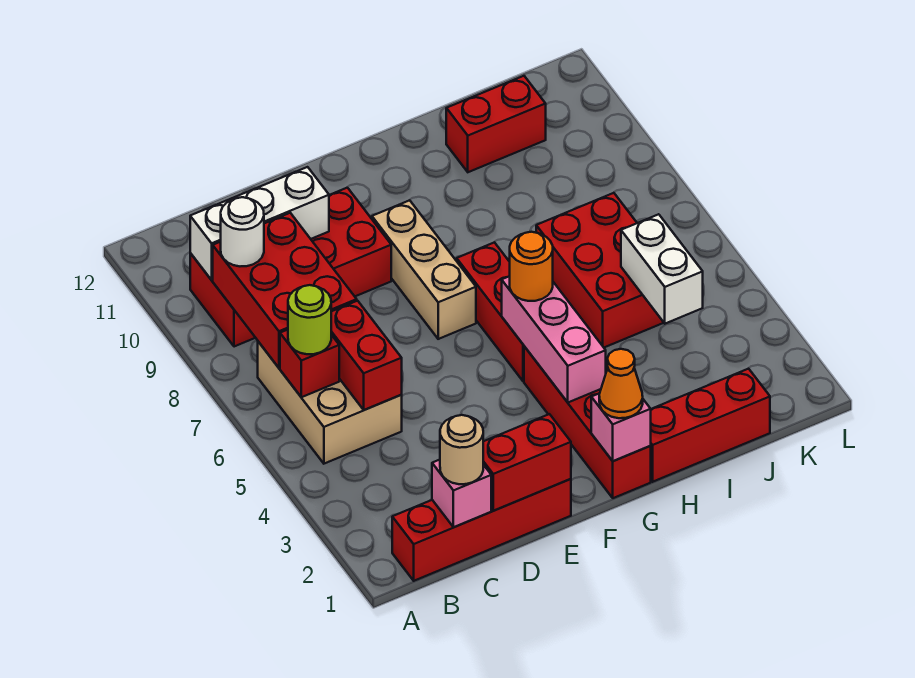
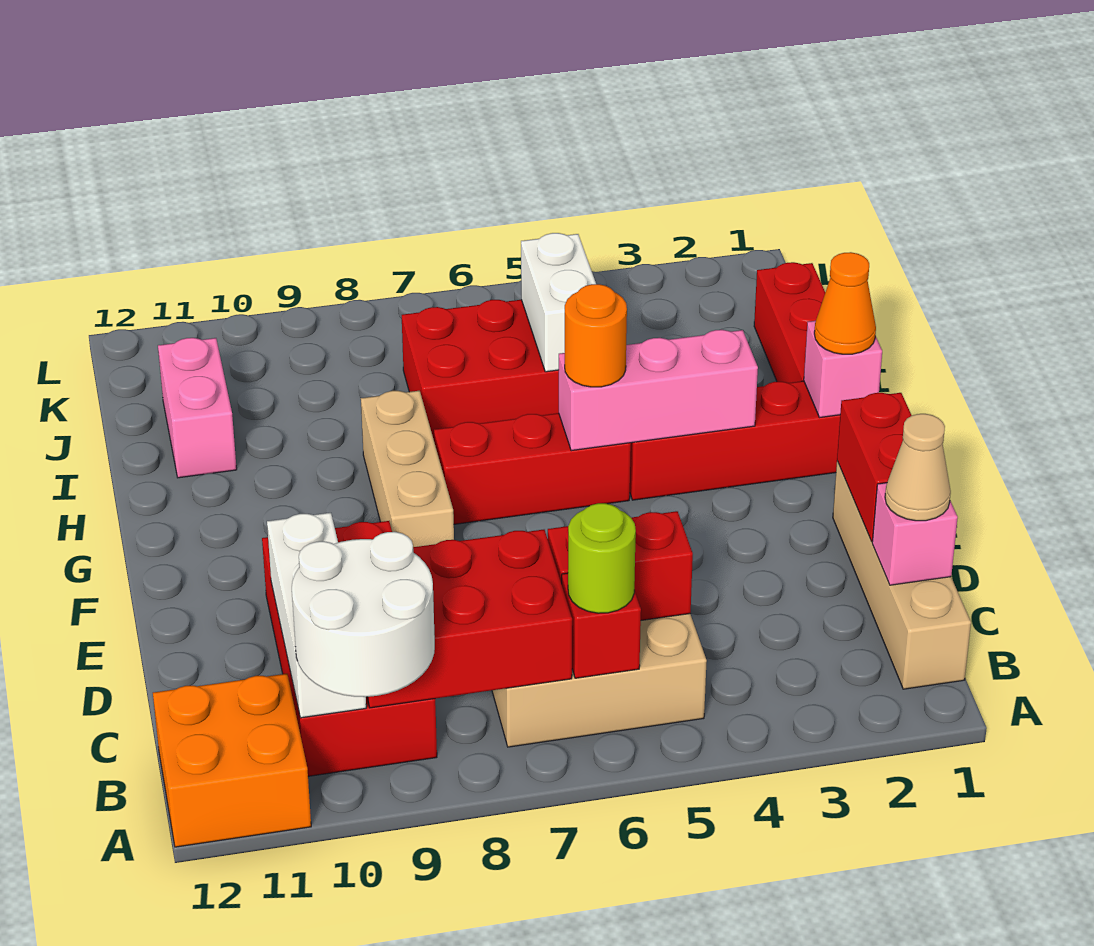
none -> orange brick A11:B12 level 1
red brick B1:E1 level 1 -> tan brick B1:E1 level 1
white round brick B9 level 3 -> white round brick A9:B10 level 3
tan round brick C1 level 3 -> tan cone C1 level 3
tan brick F7:F9 level 1 -> tan brick F8:H8 level 1
red brick I11:J11 level 1 -> pink brick I11:J11 level 1
white brick J4:J5 level 2 -> white brick I5:J5 level 2

